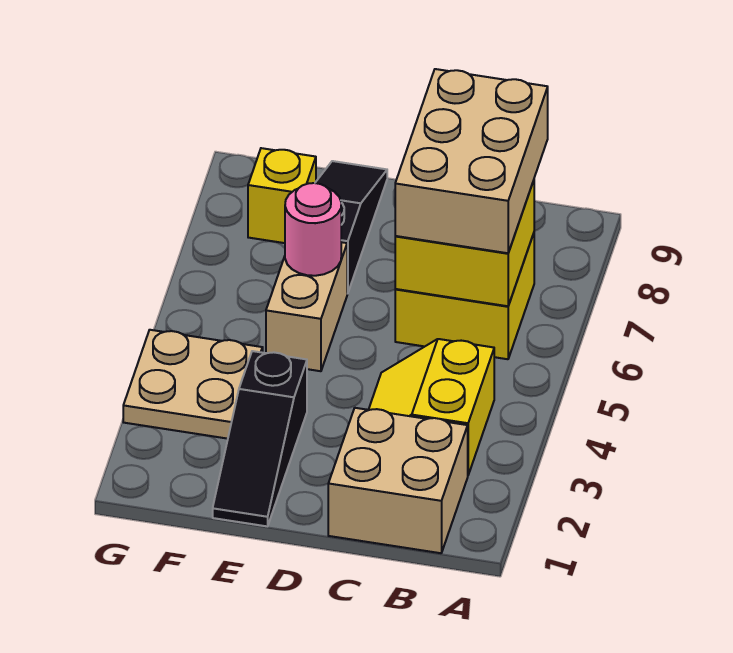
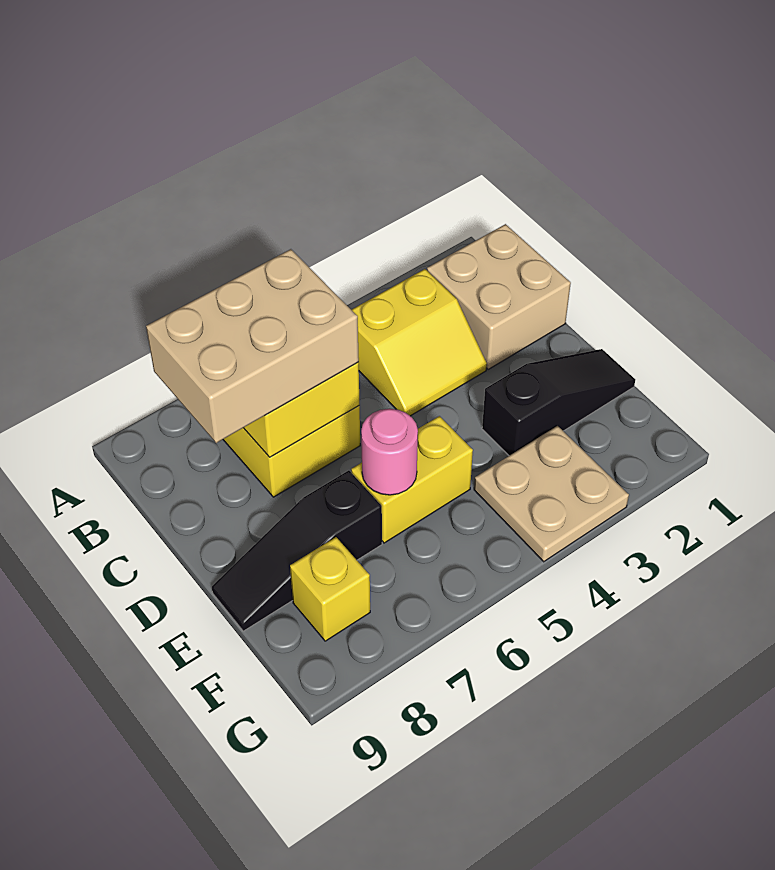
tan brick E5:E6 level 1 -> yellow brick E5:E6 level 1

